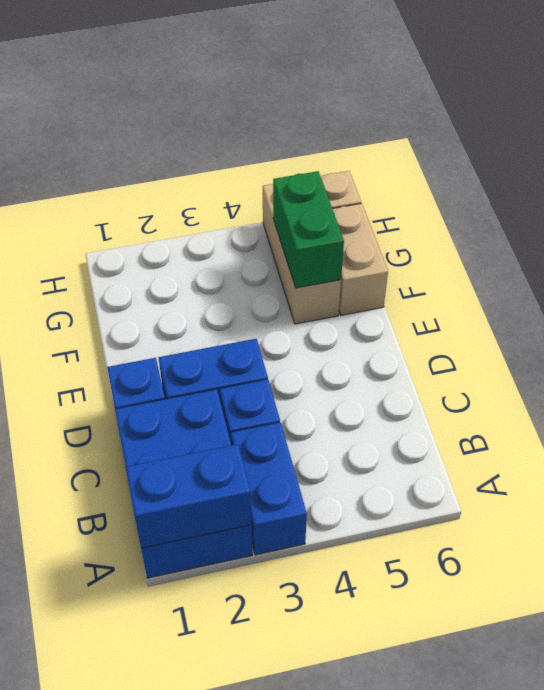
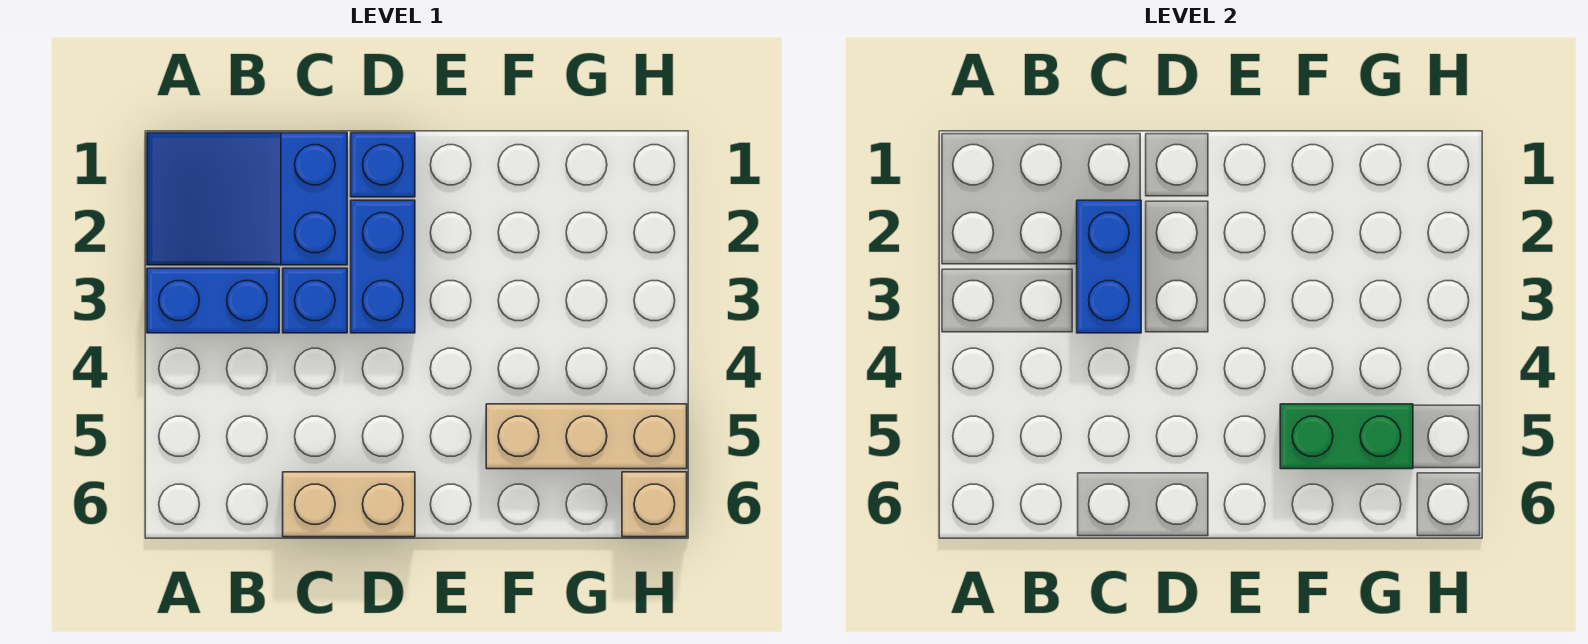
blue brick A1:C2 level 1 -> blue slope A1:C2 level 1 top C
blue brick A1:A2 level 2 -> blue brick C2:C3 level 2
tan brick F6:G6 level 1 -> tan brick C6:D6 level 1

